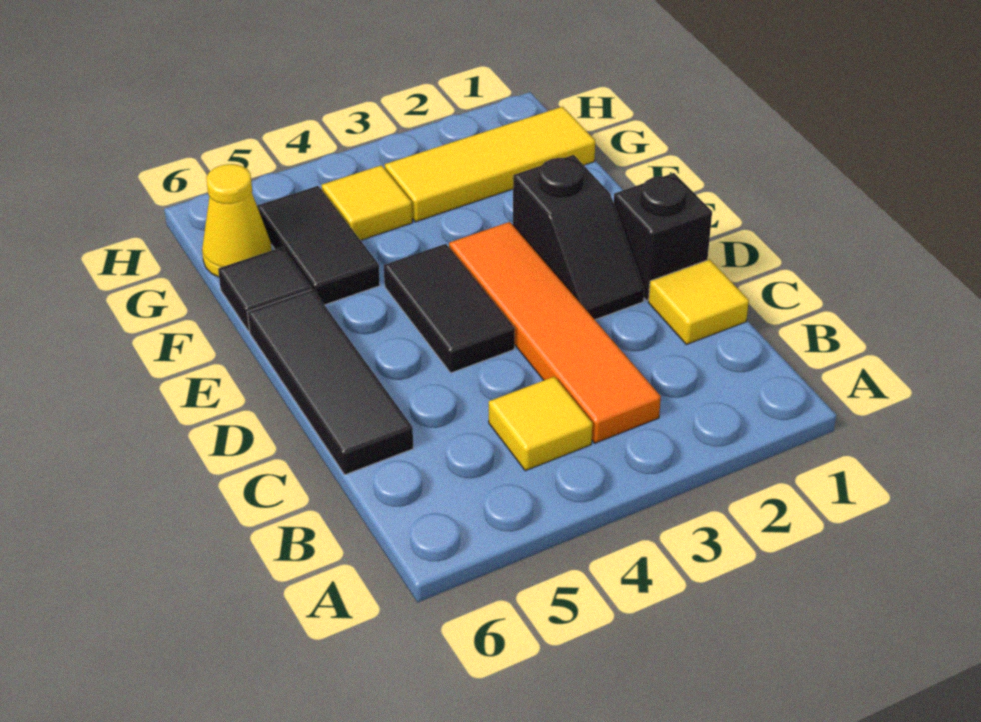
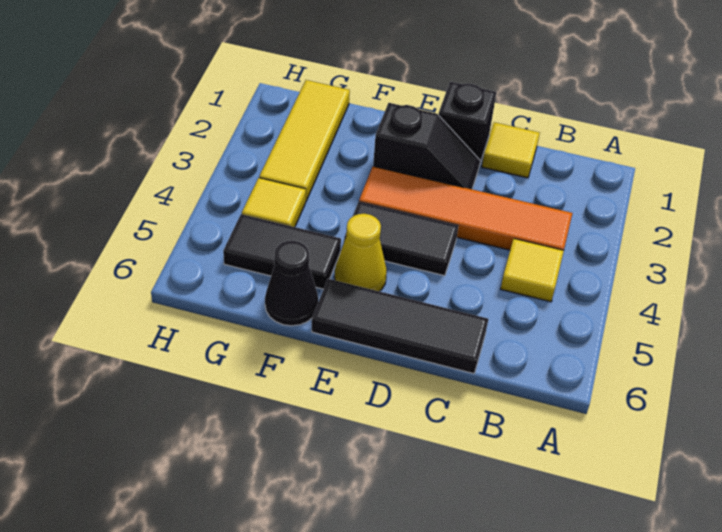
black tile F6 level 1 -> black cone F6 level 1
yellow cone G6 level 1 -> yellow cone E5 level 1

